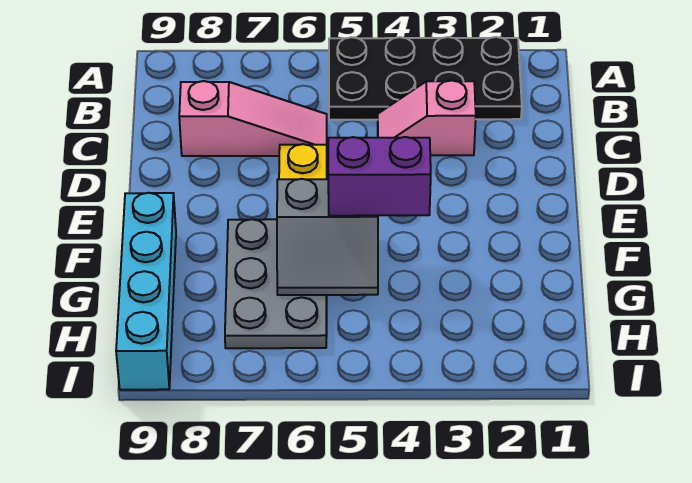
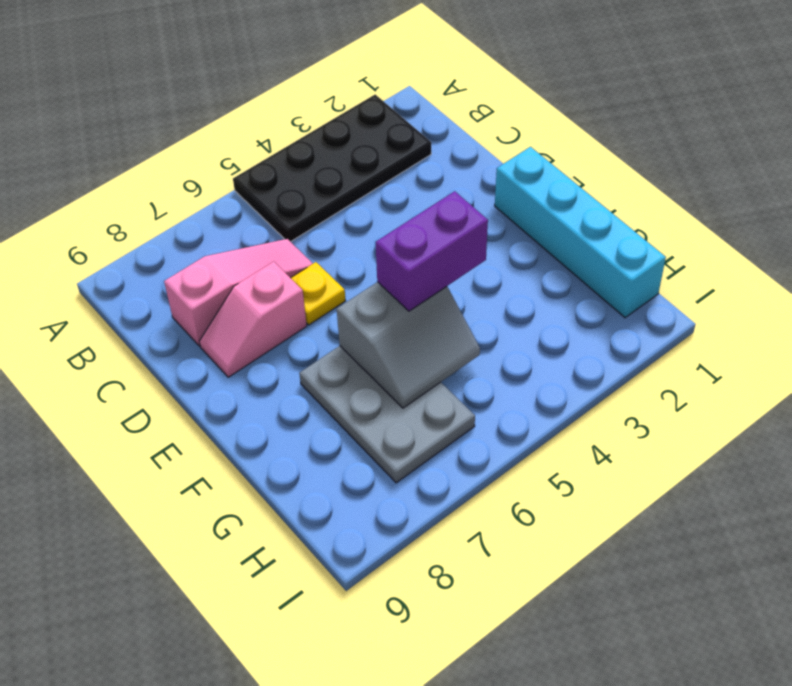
pink slope C3:C4 level 1 top 3 -> pink slope D7:D8 level 1 top 7
cyan brick F9:I9 level 1 -> cyan brick E1:H1 level 1

